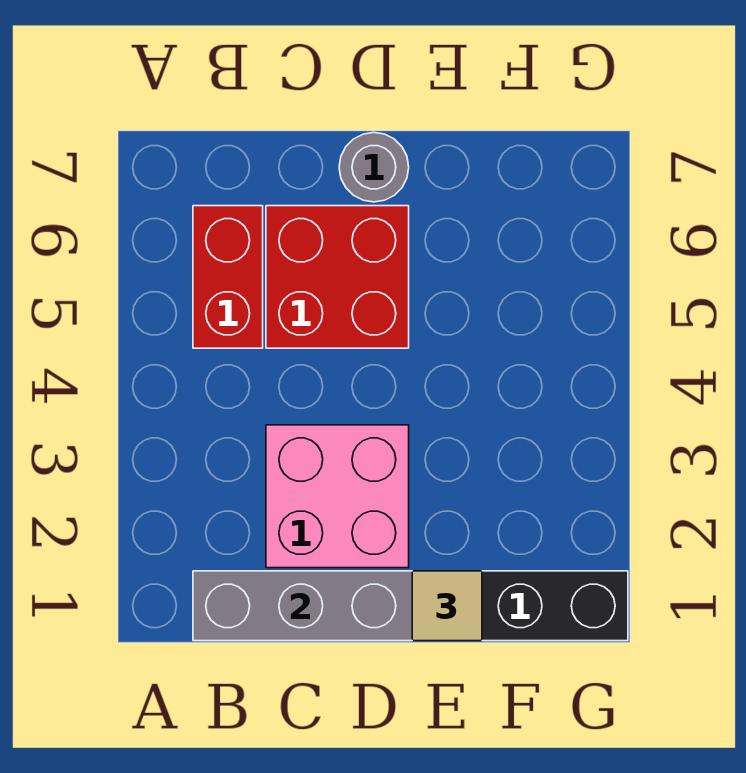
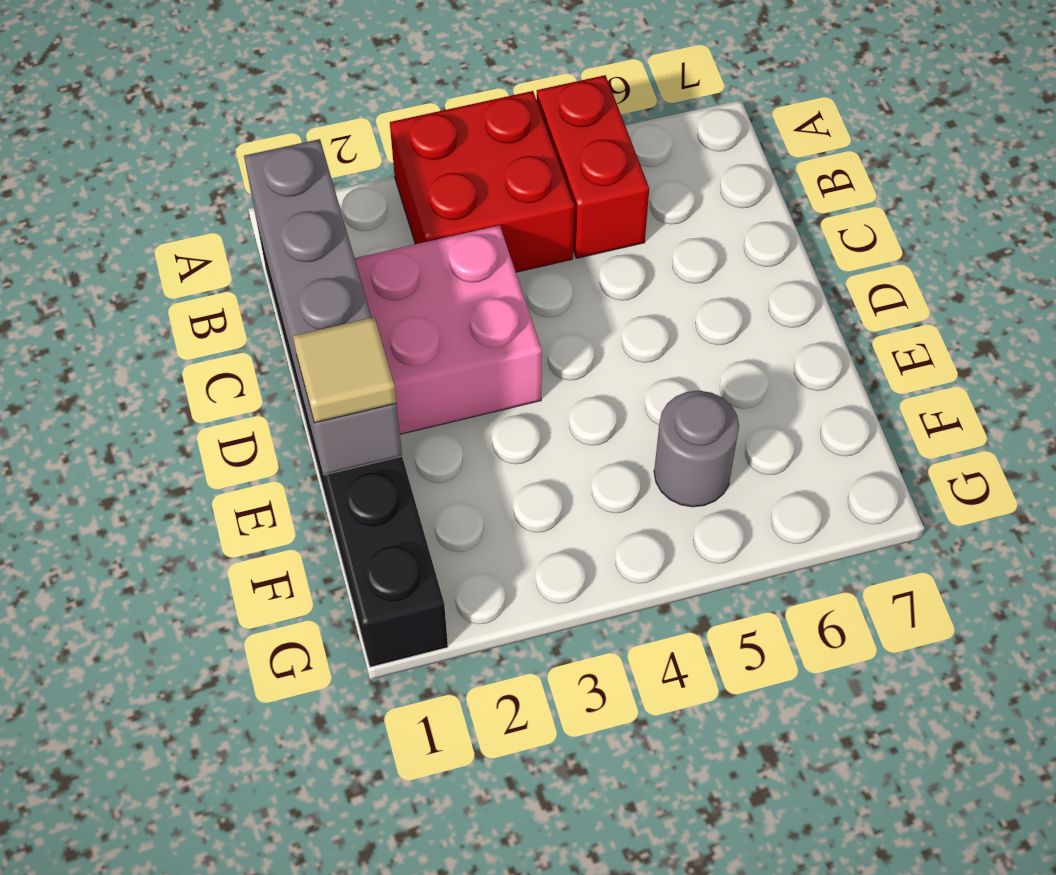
red brick B5:B6 level 1 -> red brick A5:B5 level 1
red brick C5:D6 level 1 -> red brick A3:B4 level 1
grey round brick D7 level 1 -> grey round brick F5 level 1

